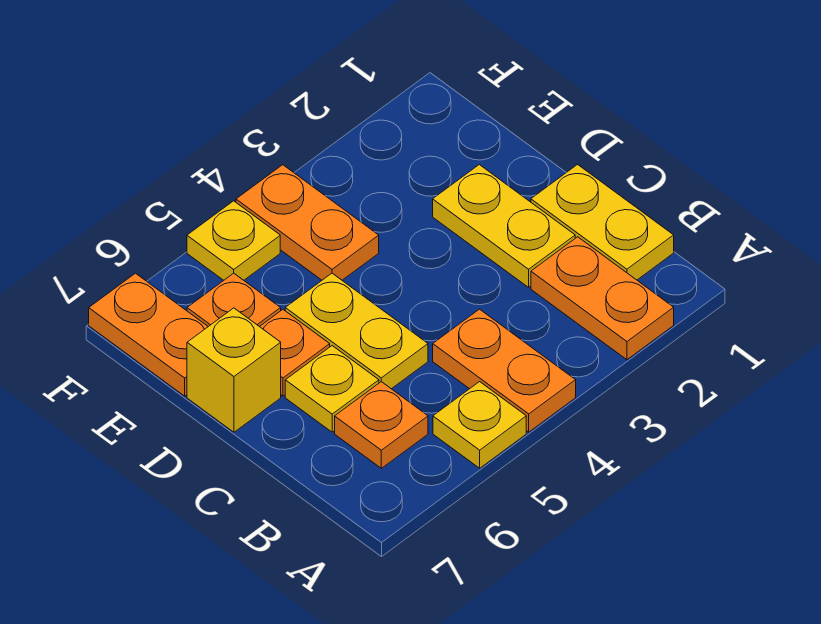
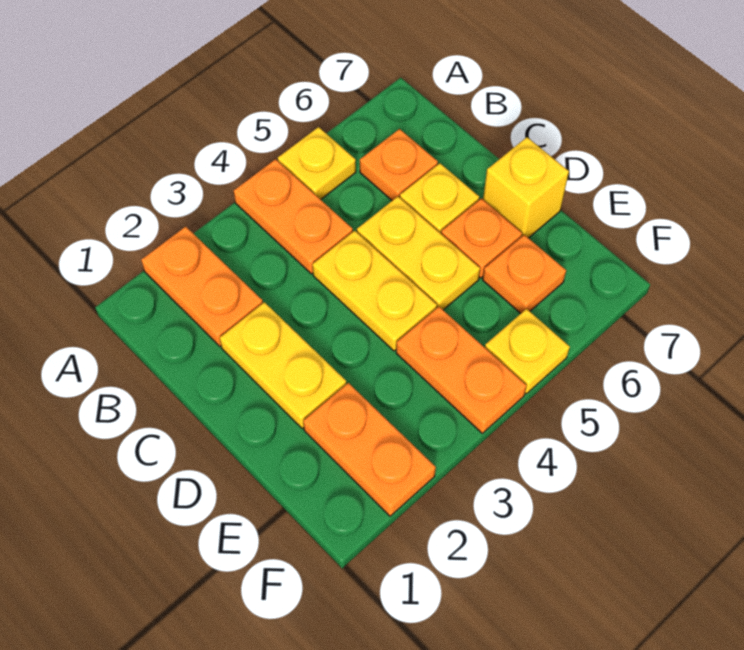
yellow plate B1:C1 level 1 -> yellow plate C4:D4 level 1
orange plate E7:F7 level 1 -> orange plate E2:F2 level 1

